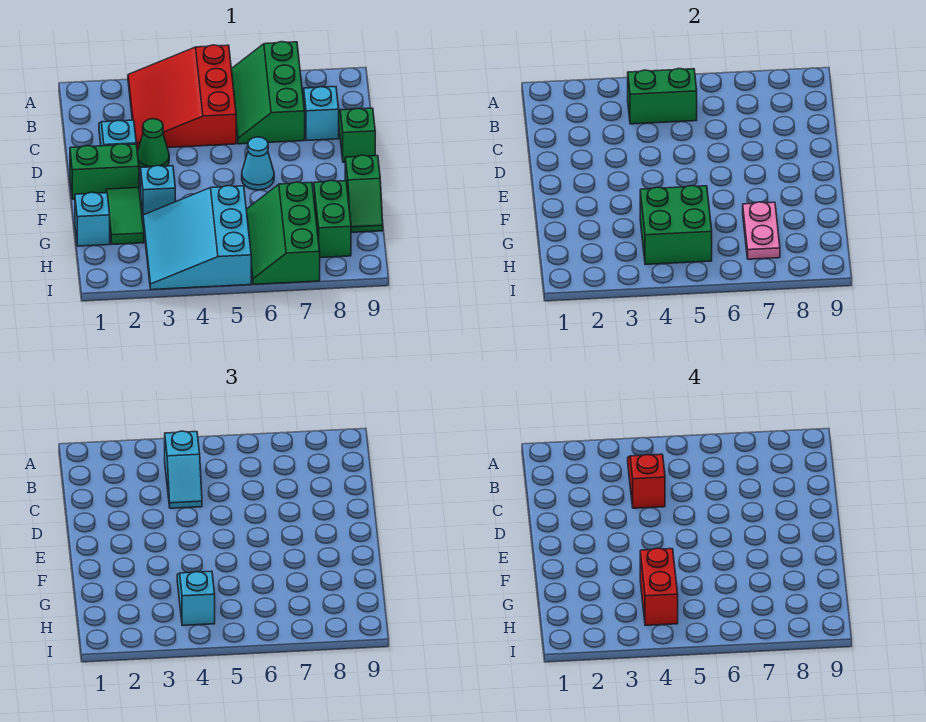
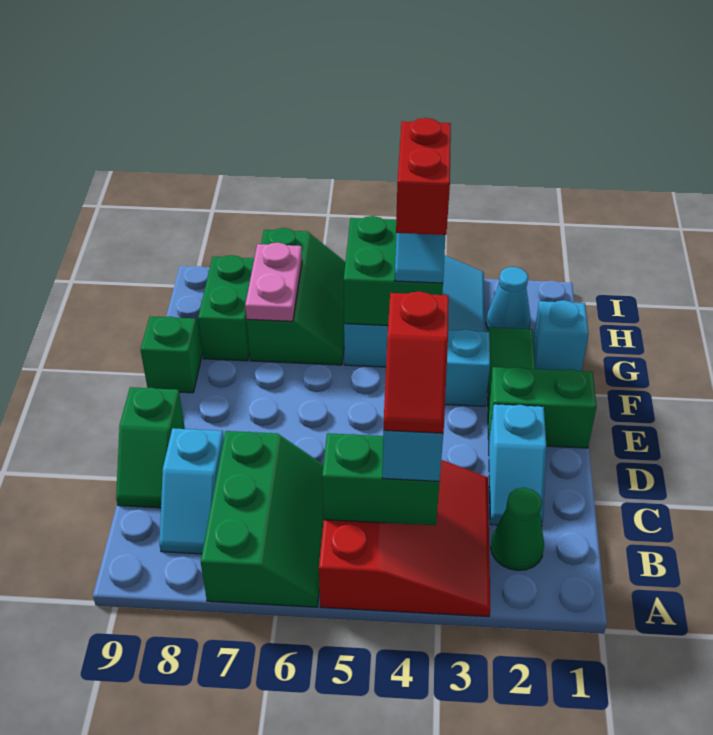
green cone D3 level 1 -> green cone B2 level 1
cyan cone E6 level 1 -> cyan cone H2 level 1

